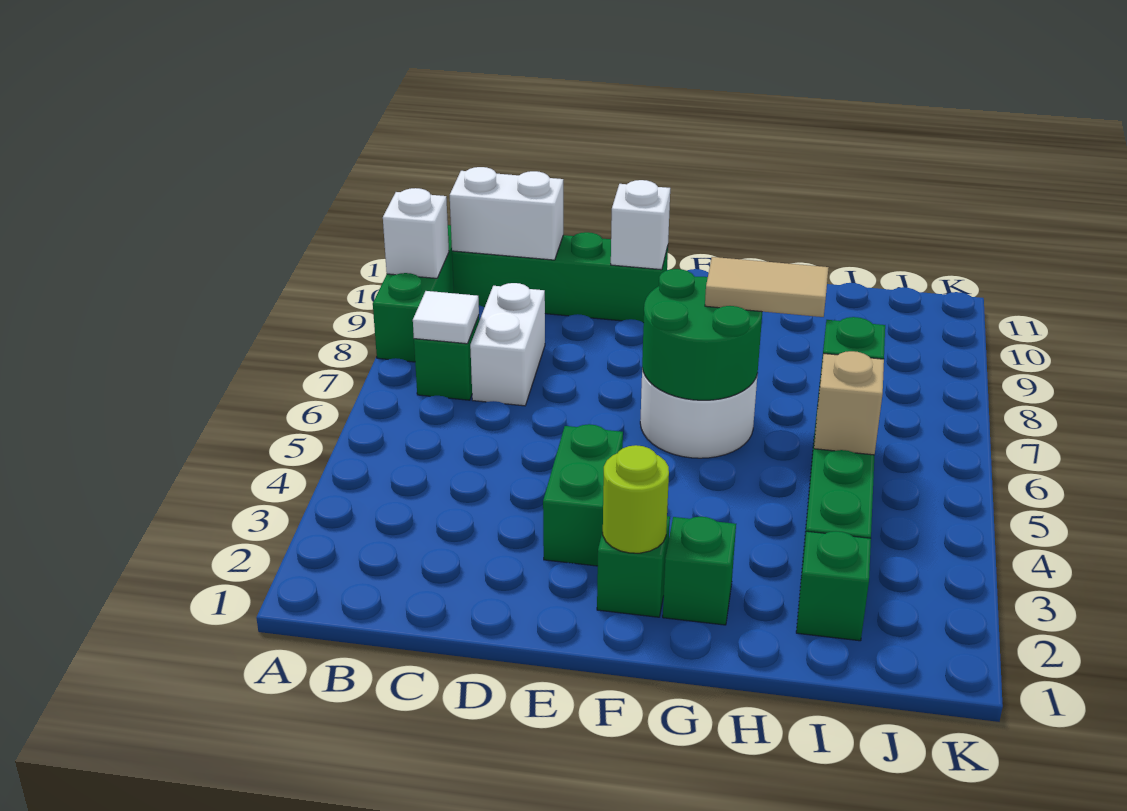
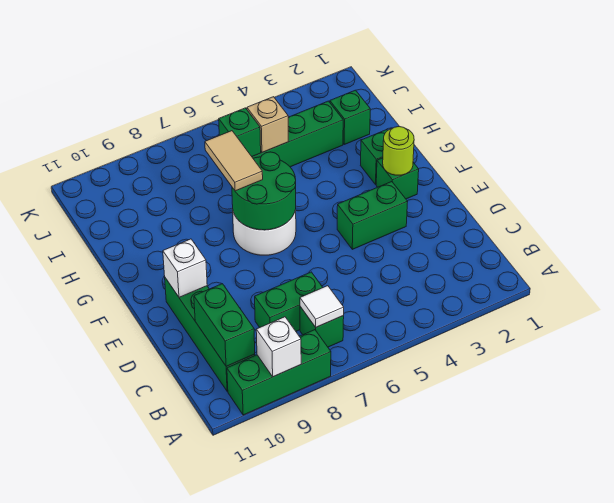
white brick B10:C10 level 2 -> green brick B10:C10 level 2
white brick C7:C8 level 1 -> green brick C7:C8 level 1

